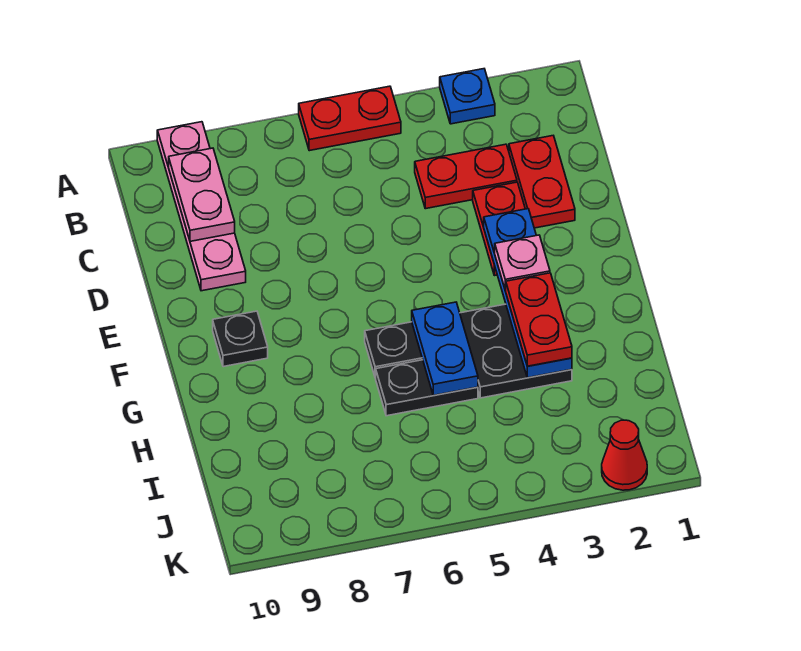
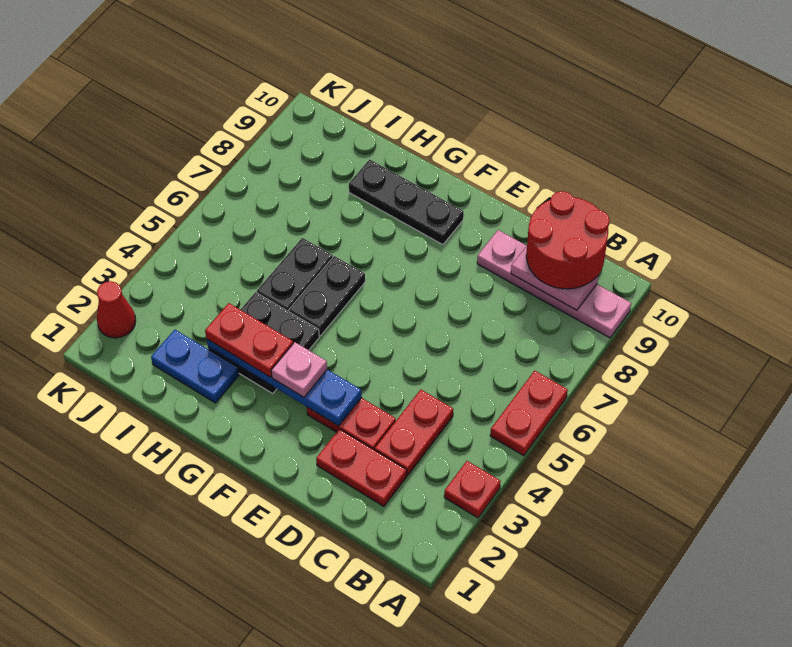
blue plate A3 level 1 -> red plate A3 level 1
none -> red round brick B9:C10 level 3
black plate F9 level 1 -> black plate F9:H9 level 1
blue plate G5:H5 level 2 -> blue plate H2:I2 level 1

